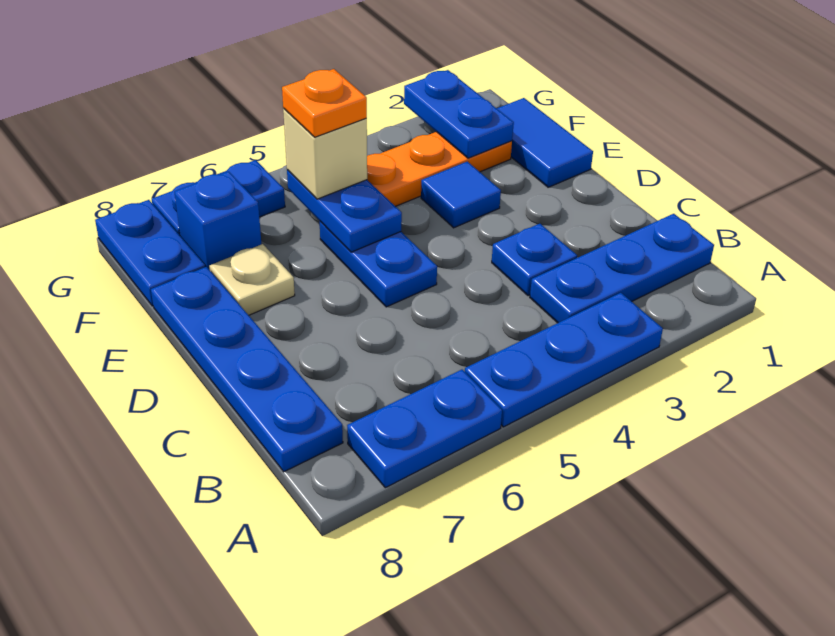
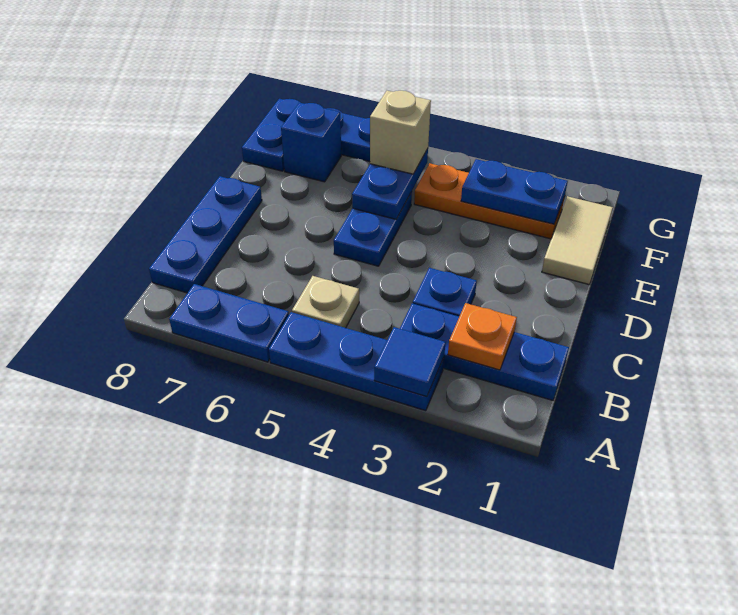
blue plate B8:E8 level 1 -> blue plate B8:D8 level 1
blue tile E1:F1 level 1 -> tan tile E1:F1 level 1
blue tile E3 level 1 -> blue tile A3 level 2
tan plate E7 level 1 -> tan plate B5 level 1
blue plate F2:G2 level 2 -> blue plate F2:F3 level 2
orange plate F5 level 4 -> orange plate B2 level 2

